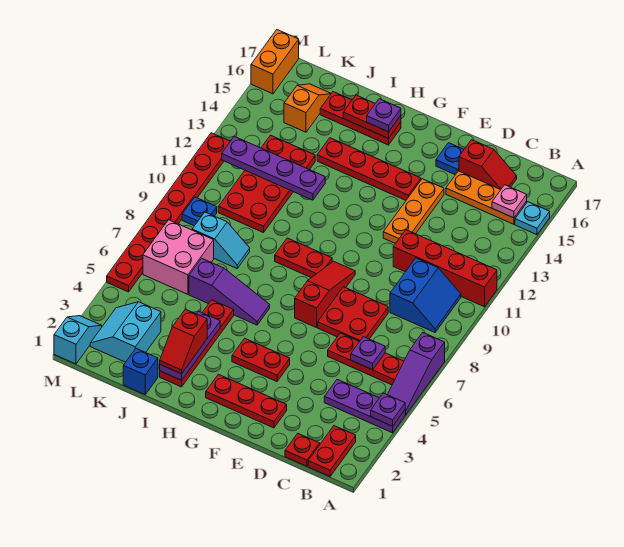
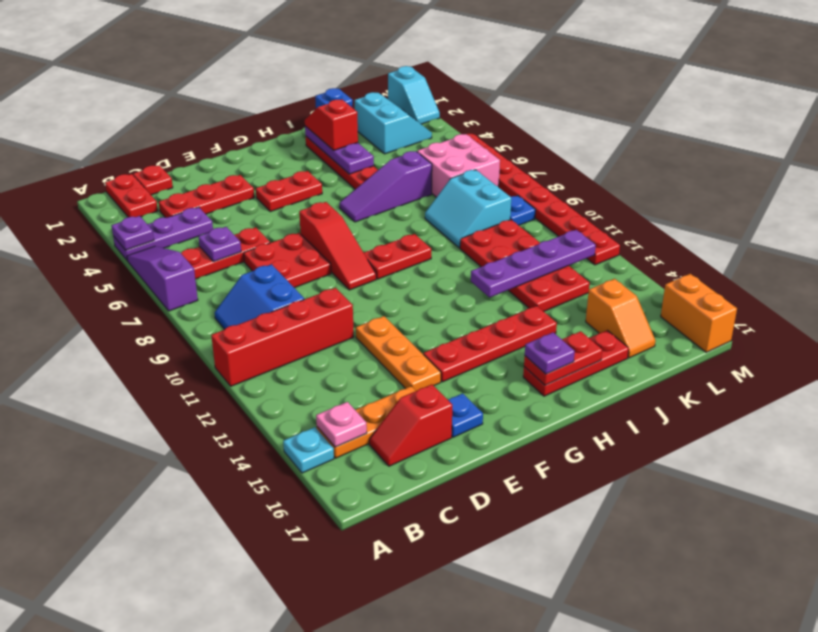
red plate E2:G2 level 1 -> red plate C3:E3 level 1
cyan slope J8:K8 level 1 top K -> cyan slope J8:K9 level 1 top K

